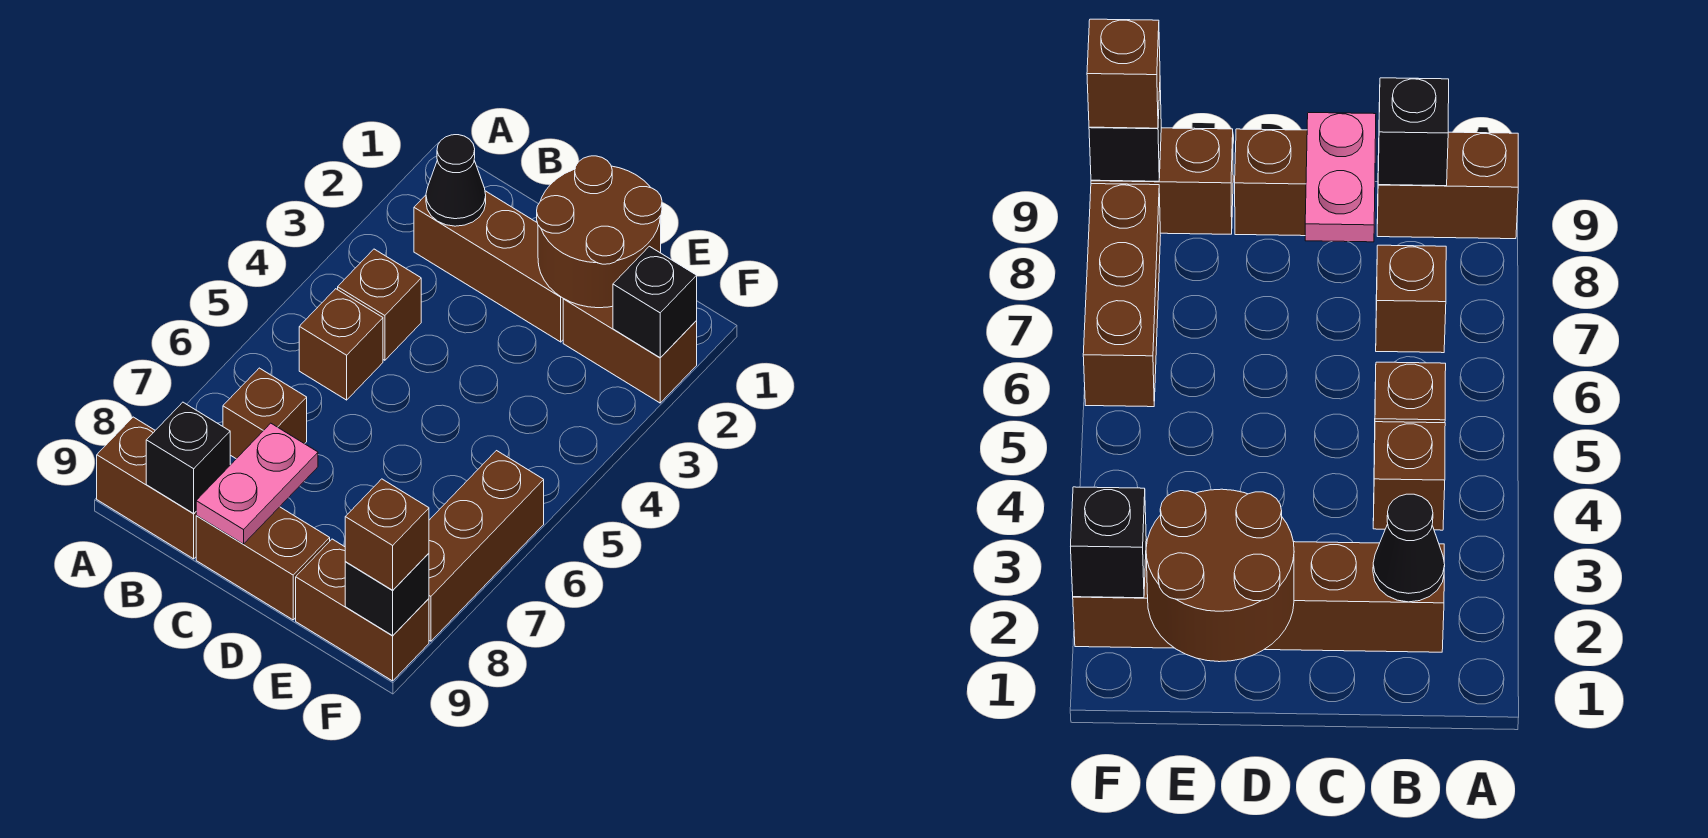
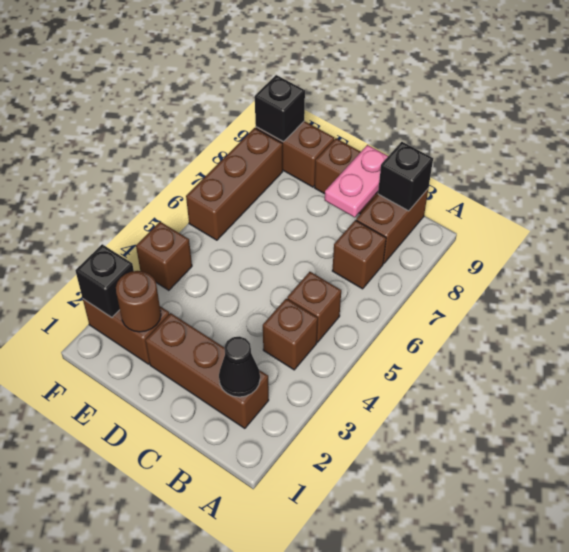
brown brick A9:B9 level 1 -> brown brick B8:B9 level 1
brown round brick D1:E2 level 2 -> brown round brick E2 level 2
brown brick F9 level 3 -> brown brick F4 level 1

